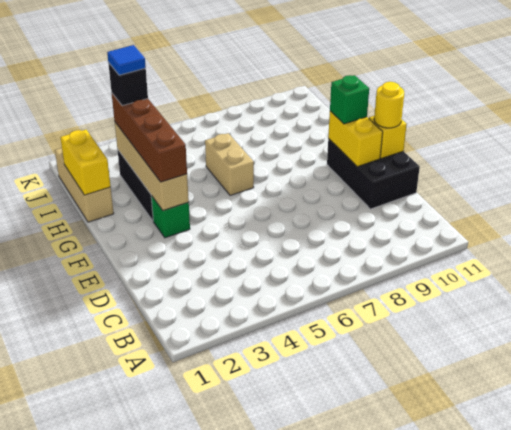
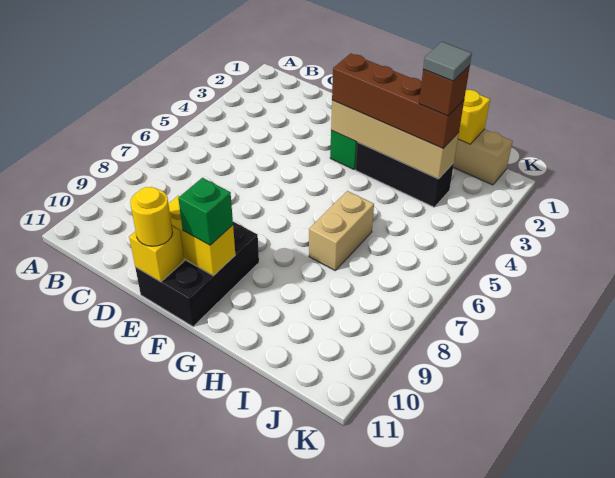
black brick D10:F11 level 1 -> black brick E9:F11 level 1
tan brick G6:H6 level 1 -> tan brick H6:H7 level 1
black brick I3 level 4 -> brown brick I3 level 4
blue tile I3 level 5 -> grey tile I3 level 5

